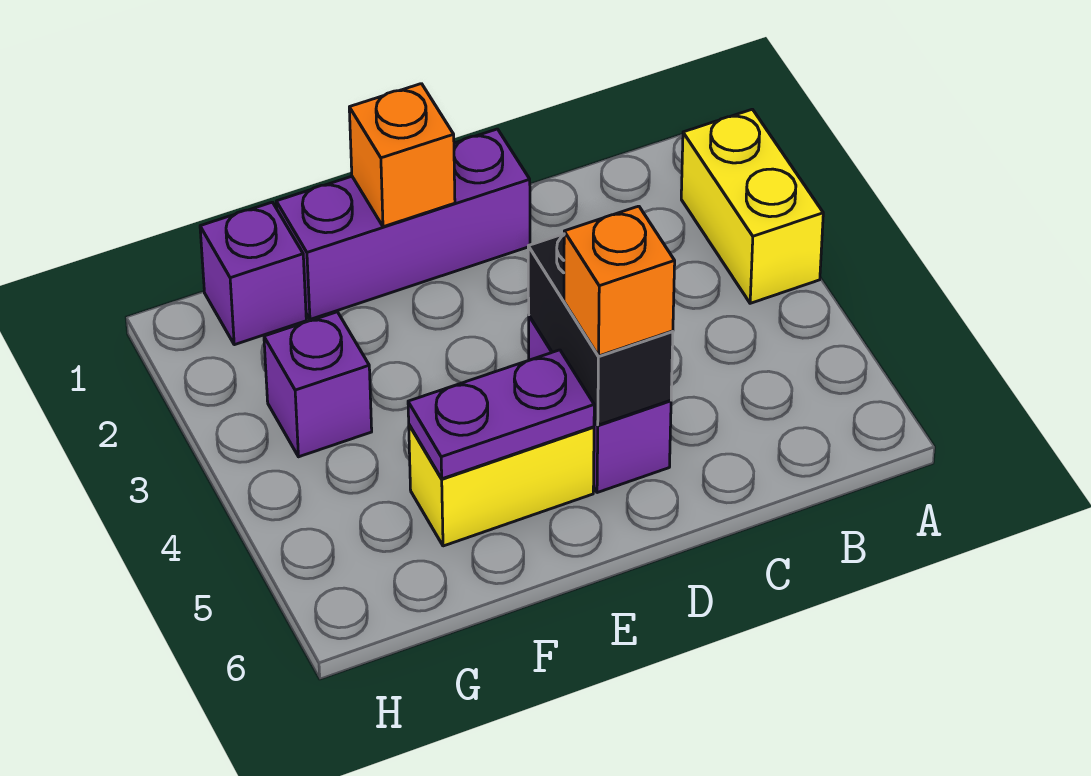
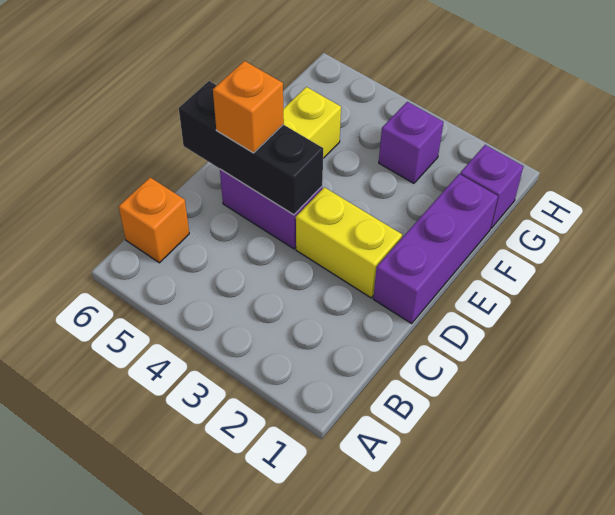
yellow brick A2:A3 level 1 -> yellow brick D2:D3 level 1
black brick D4:D5 level 2 -> black brick D4:D6 level 2
orange brick E1 level 2 -> orange brick B6 level 1
purple plate E5:F5 level 2 -> none

